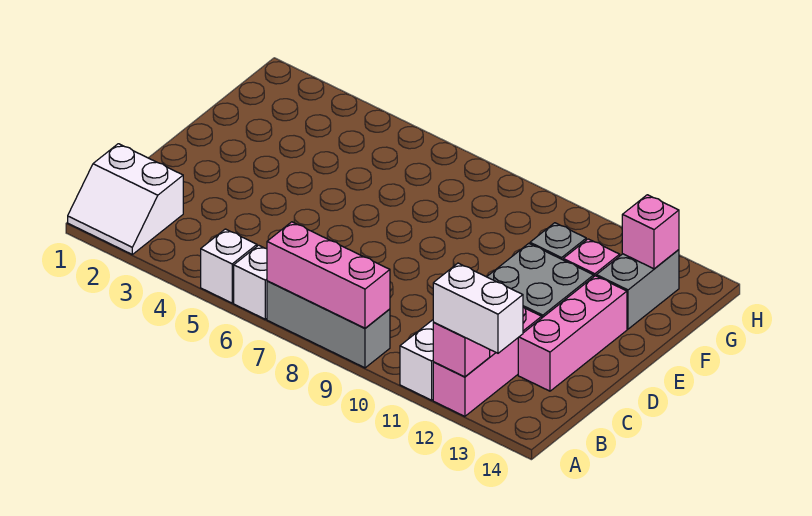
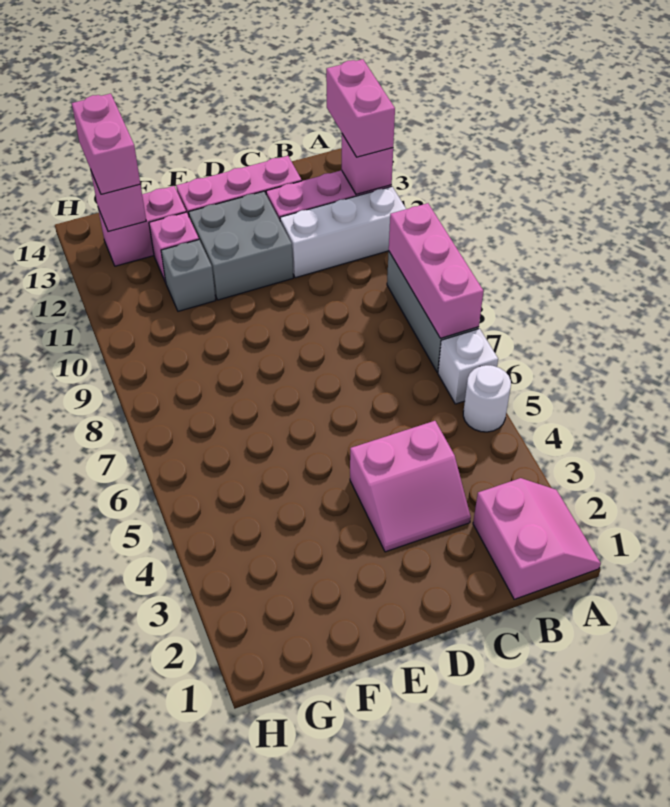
white slope A1:B2 level 1 top B -> pink slope A1:B2 level 1 top B
white brick A5 level 1 -> white round brick A5 level 1
white brick A12:A13 level 3 -> pink brick A12:A13 level 3
none -> pink slope C3:D4 level 1 top 4
grey brick F13:G13 level 1 -> pink brick F13:G13 level 1
none -> pink brick G13:G14 level 3

